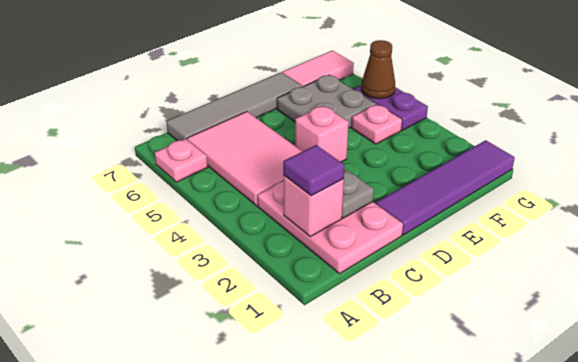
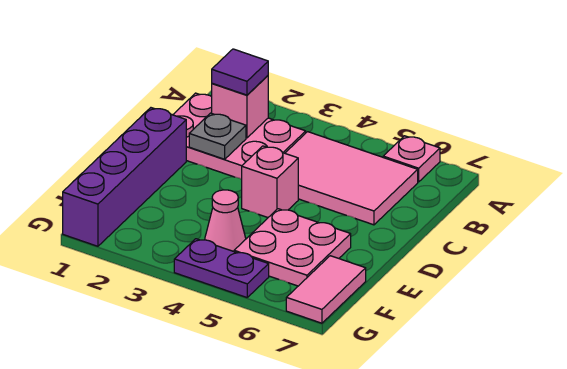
grey tile B7:E7 level 1 -> none
purple tile D1:G1 level 1 -> purple brick D1:G1 level 1
grey plate E5:F6 level 1 -> pink plate E5:F6 level 1
pink plate F4 level 1 -> pink cone F4 level 1
brown cone G5 level 2 -> none

